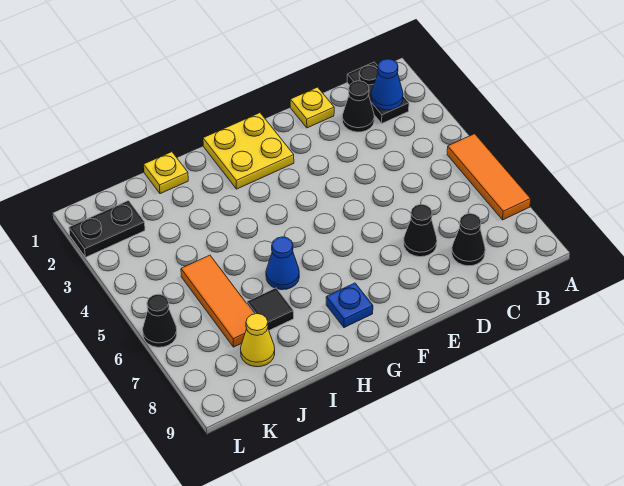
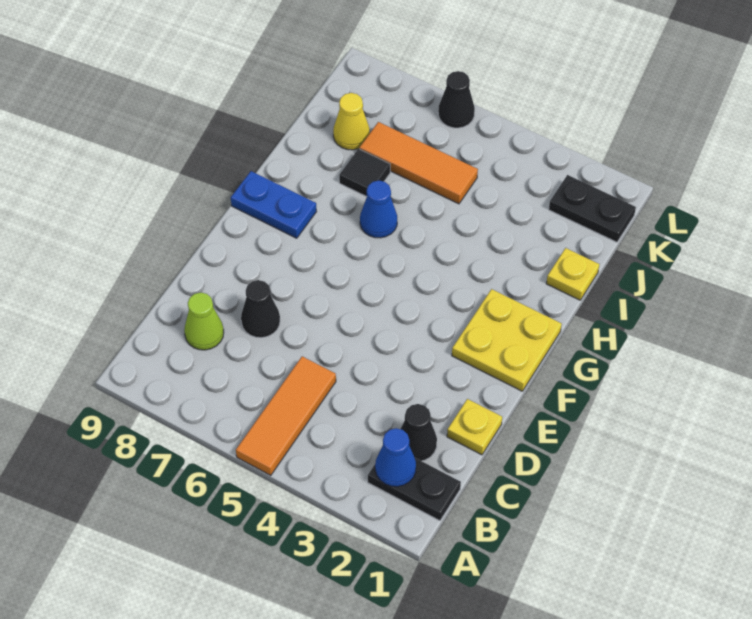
orange tile A5:A7 level 1 -> orange tile A5:C5 level 1
black cone C8 level 1 -> lime cone C8 level 1
blue plate G8 level 1 -> blue plate G8:G9 level 1
black plate K2:L2 level 1 -> black plate K1:K2 level 1

